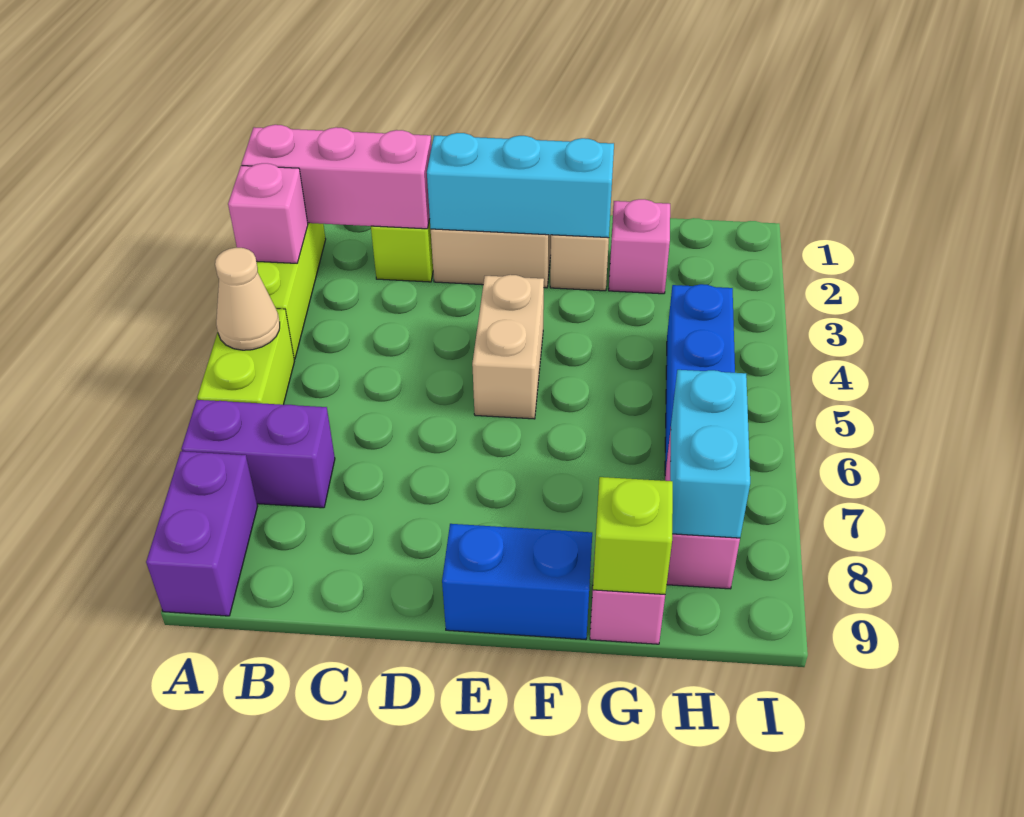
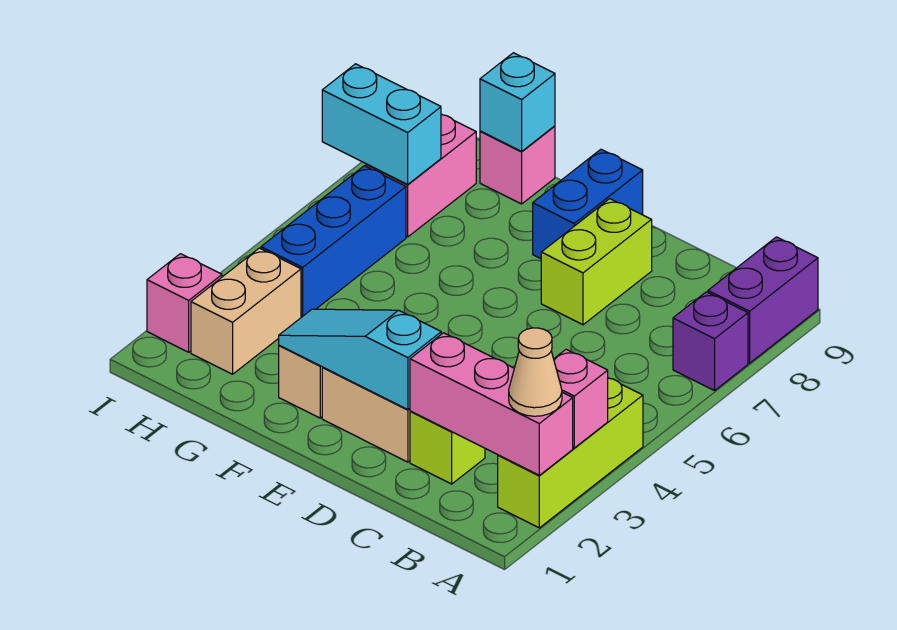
lime brick A5:A6 level 1 -> lime brick D7:D8 level 1
tan cone A5 level 2 -> tan cone A2 level 3
purple brick A7:B7 level 1 -> purple brick A7 level 1
cyan brick D2:F2 level 2 -> cyan slope D2:F2 level 2 top D
tan brick E4:E5 level 1 -> tan brick H2:H3 level 1
blue brick E9:F9 level 1 -> blue brick E8:E9 level 1
pink brick G2 level 1 -> pink brick I2 level 1
lime brick G9 level 2 -> cyan brick G9 level 2
cyan brick H7:H8 level 2 -> cyan brick H7:I7 level 2

